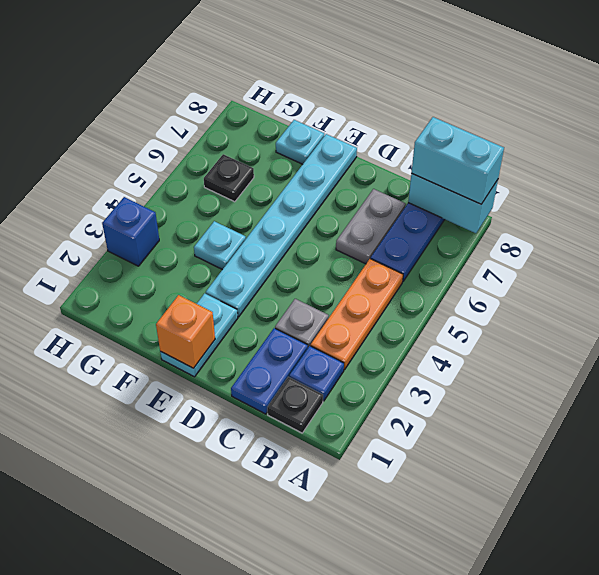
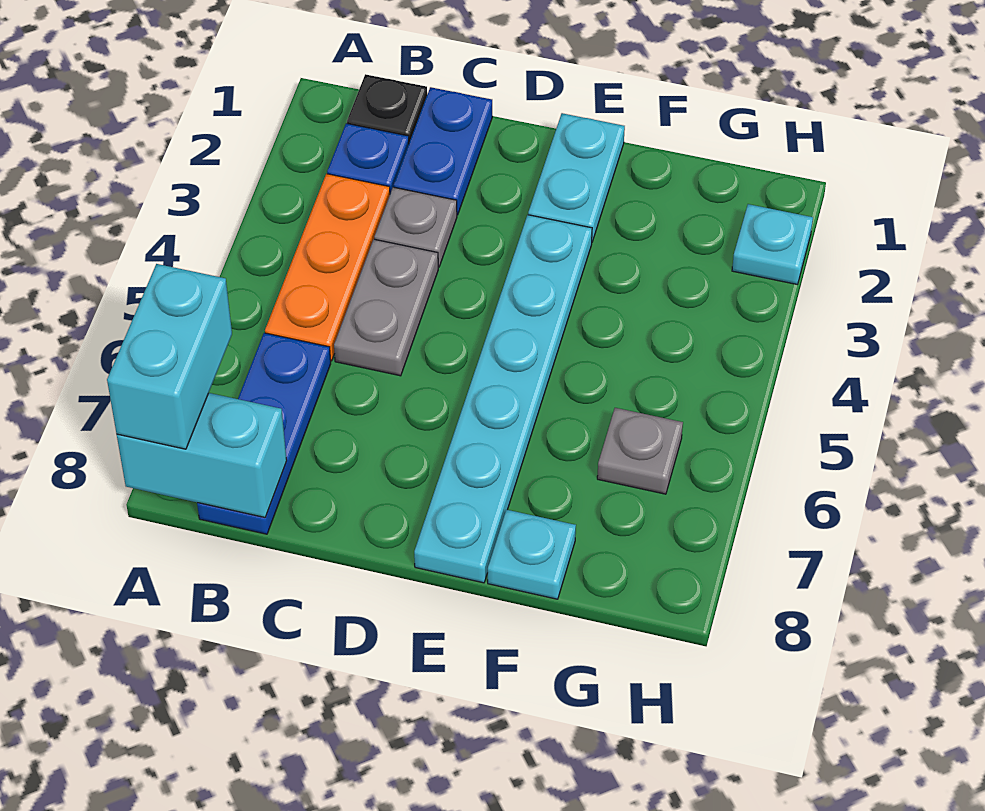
cyan brick A8:B8 level 3 -> cyan brick A7:A8 level 3
grey plate C6:C7 level 1 -> grey plate C4:C5 level 1
orange brick E1 level 2 -> none
cyan plate F4 level 1 -> cyan plate H2 level 1
black plate G6 level 1 -> grey plate G6 level 1
blue brick H3 level 1 -> none

